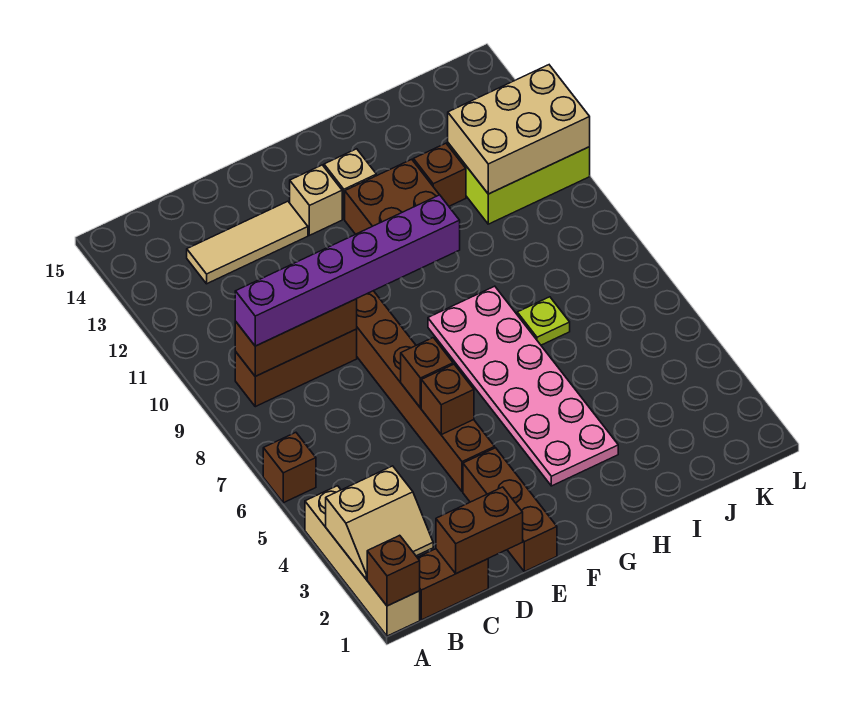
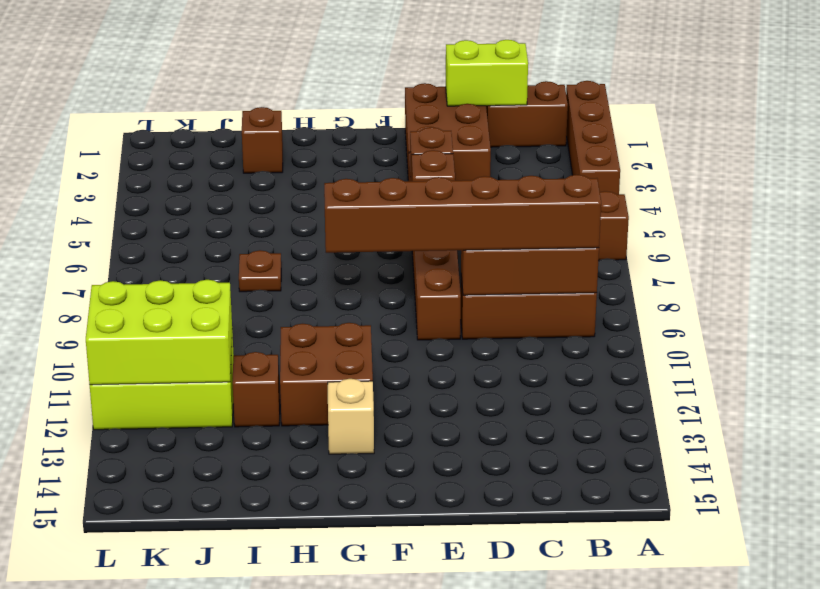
tan brick A1:A4 level 1 -> brown brick A1:A4 level 1
brown brick A1 level 2 -> brown brick I2 level 1
tan slope A2:B3 level 2 top 3 -> none
purple brick B9:G9 level 3 -> brown brick B9:G9 level 3
brown brick C1:D1 level 2 -> lime brick C1:D1 level 2
tan tile C13:E13 level 1 -> none
brown brick E1:E3 level 1 -> brown brick D1:E3 level 1
tan brick F13 level 1 -> none
pink plate G3:H8 level 1 -> none
lime plate I7 level 1 -> brown plate I7 level 1
tan brick J11:L12 level 2 -> lime brick J11:L12 level 2

